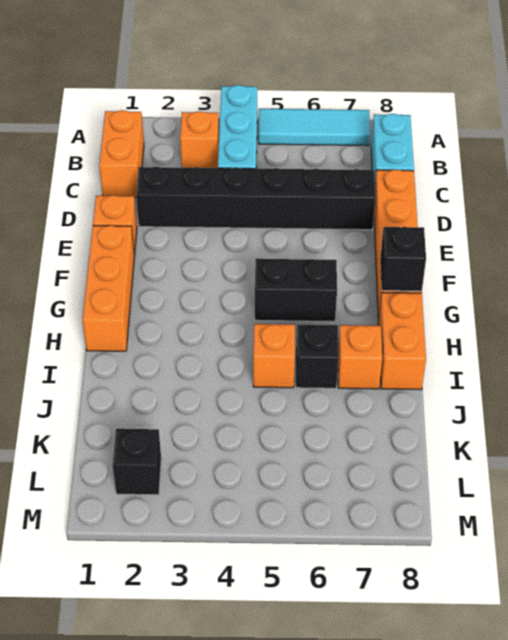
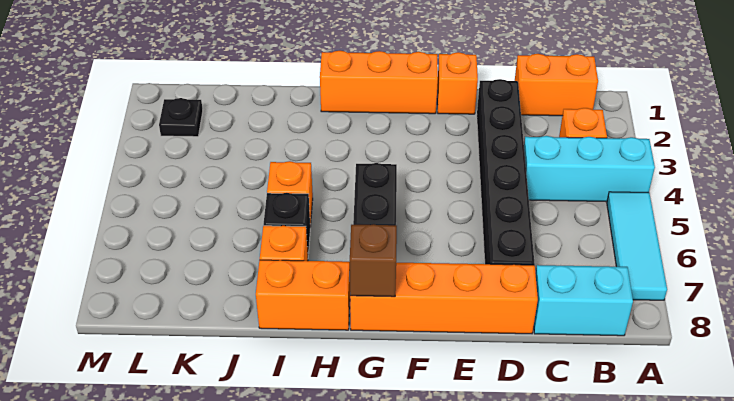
black brick G8 level 2 -> brown brick G8 level 2
black brick L2 level 1 -> black plate L2 level 1

